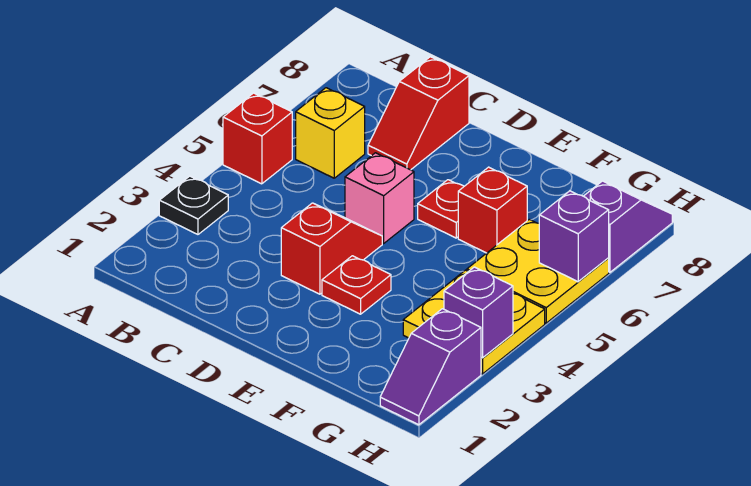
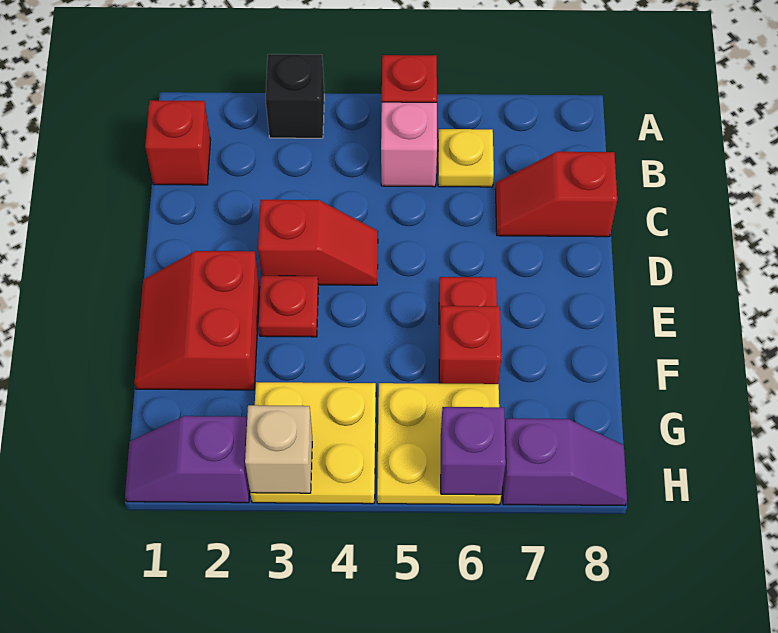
black plate A3 level 1 -> black brick A3 level 1
none -> red brick B1 level 1
yellow brick B6 level 1 -> yellow plate B6 level 1
pink brick D5 level 1 -> pink brick B5 level 1
none -> red slope E1:F2 level 1 top 2
purple brick H3 level 2 -> tan brick H3 level 2

